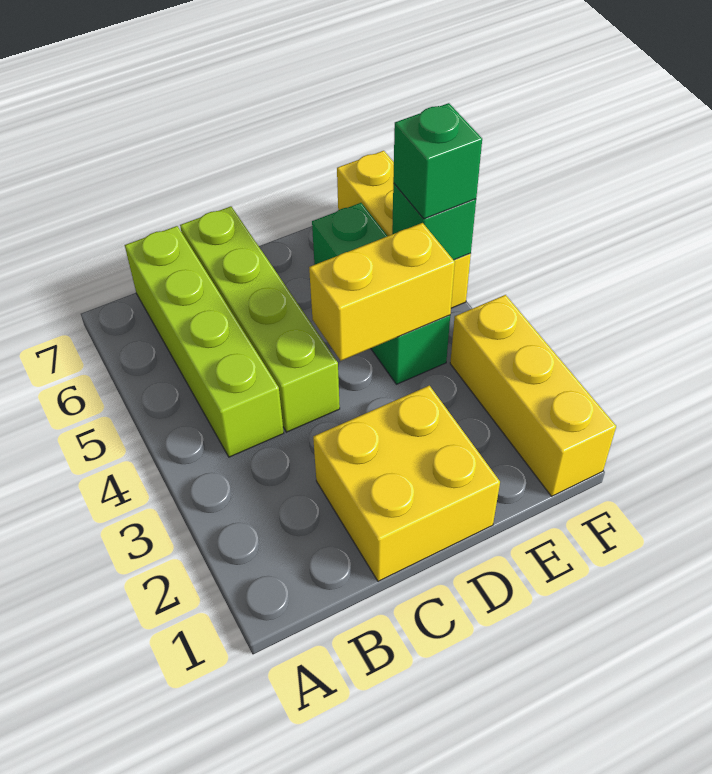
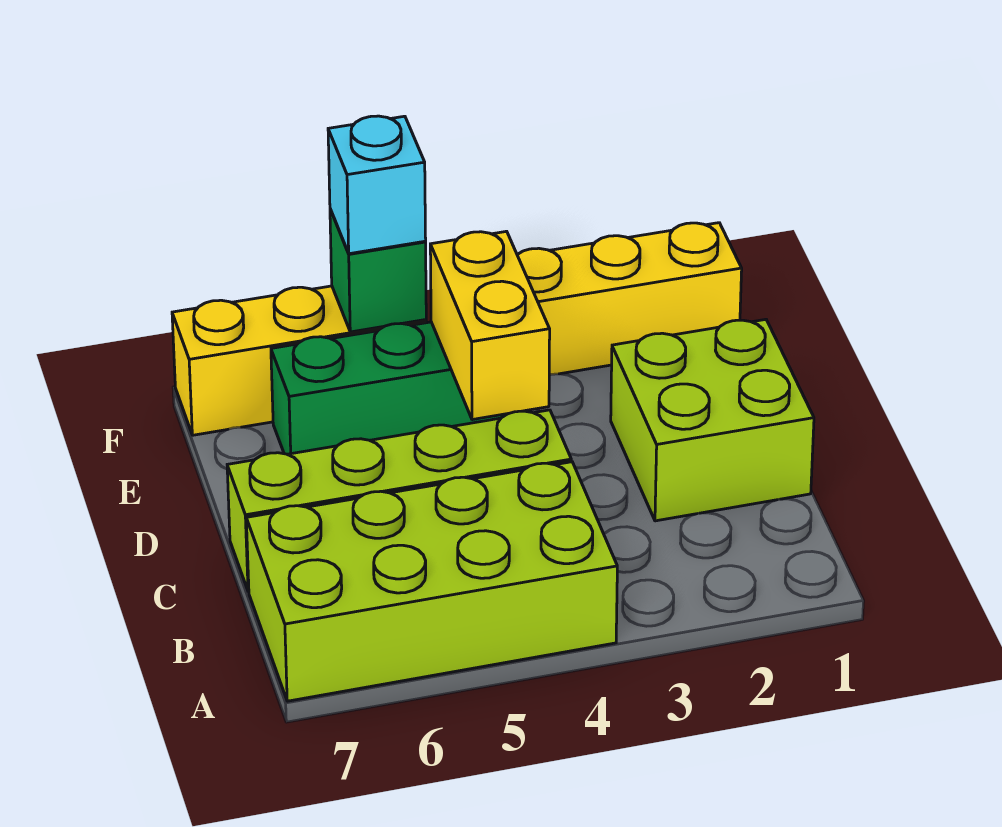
lime brick B4:B7 level 1 -> lime brick A4:B7 level 1
yellow brick C1:D2 level 1 -> lime brick C1:D2 level 1
green brick F5 level 3 -> cyan brick F5 level 3

